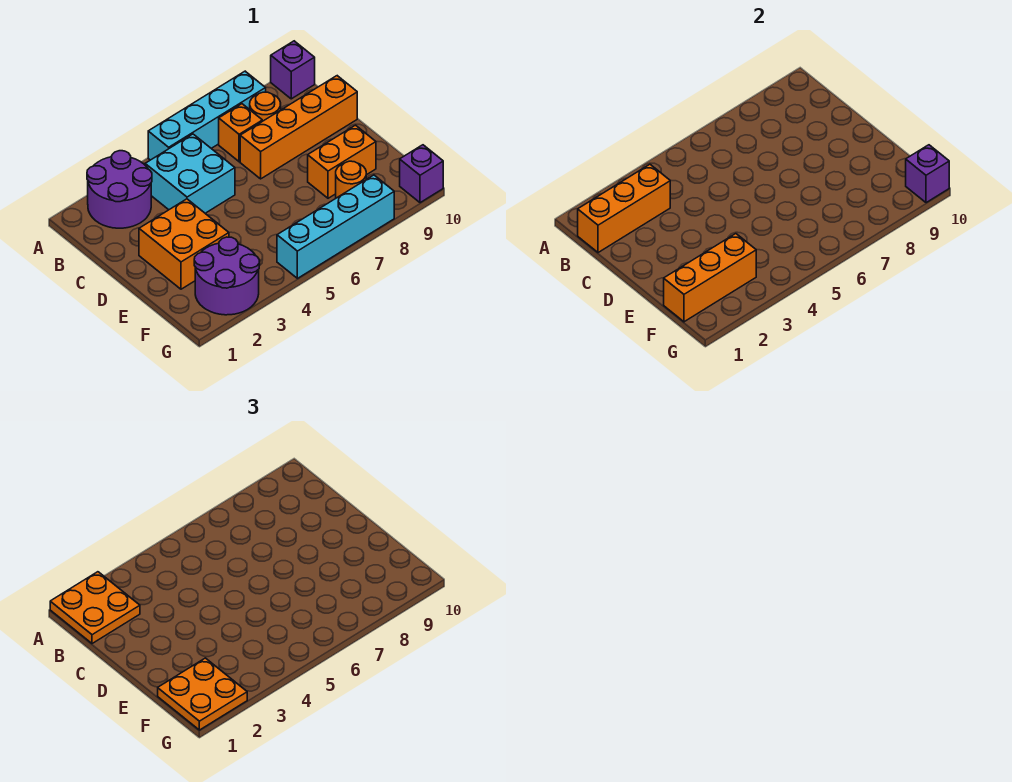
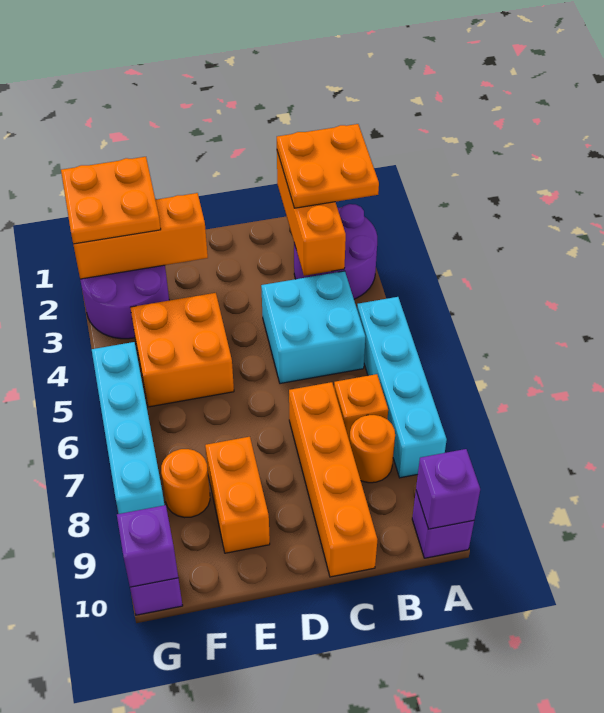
none -> purple brick A10 level 2
orange brick D2:E3 level 1 -> orange brick E4:F5 level 1
orange brick F1:F3 level 2 -> orange brick E2:G2 level 2

